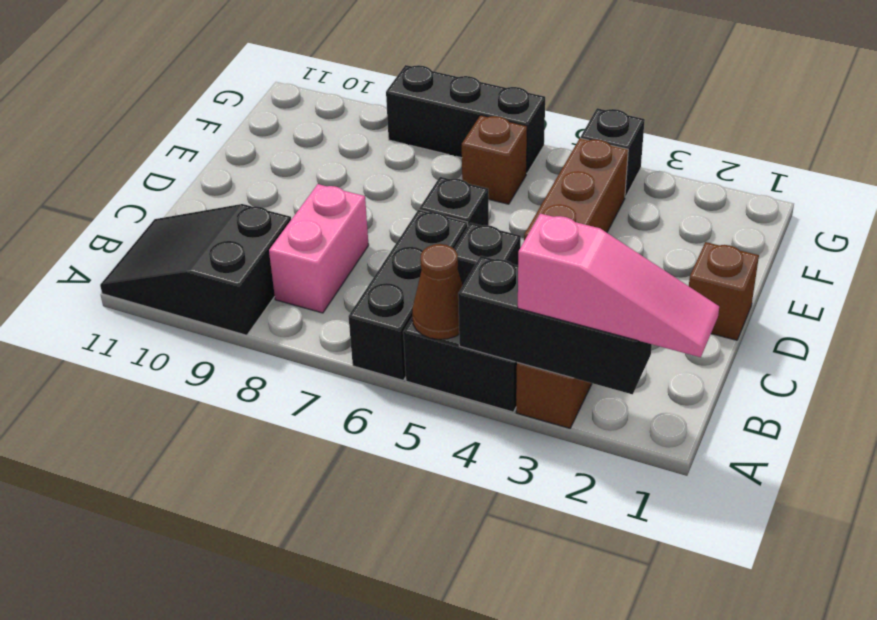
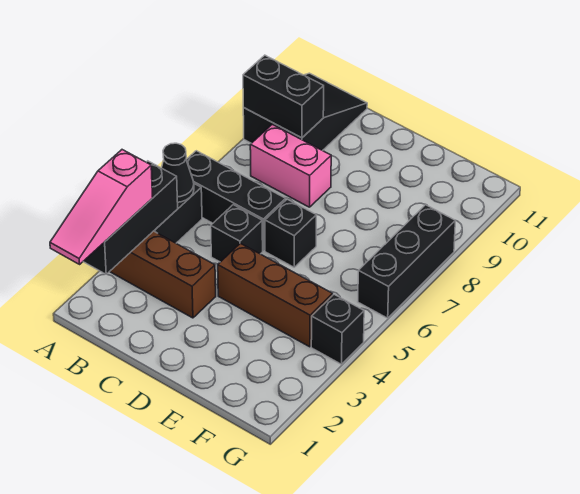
brown cone A5 level 2 -> black cone A5 level 2
none -> black brick A9:B9 level 2
brown brick D1 level 1 -> none
brown brick F6 level 1 -> none

